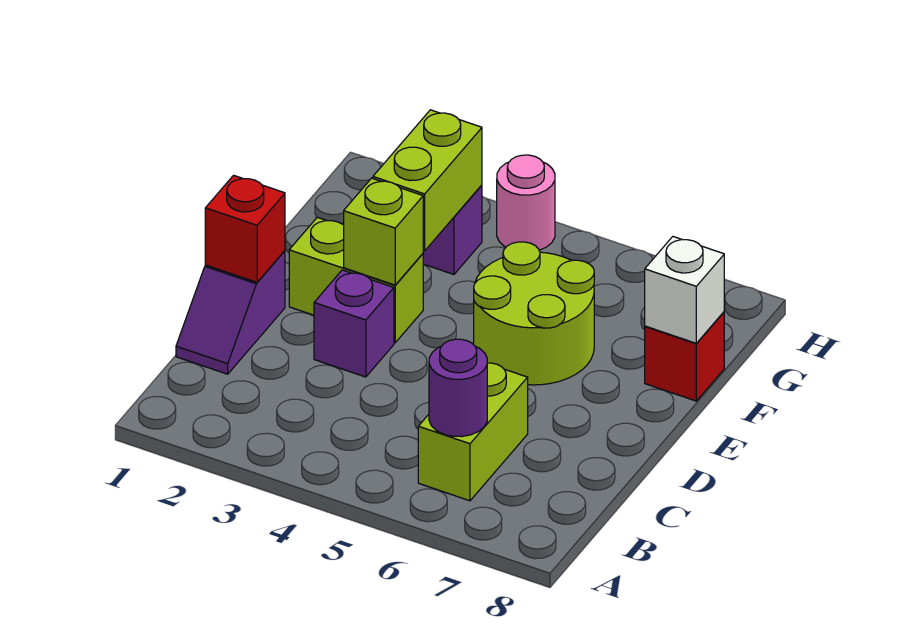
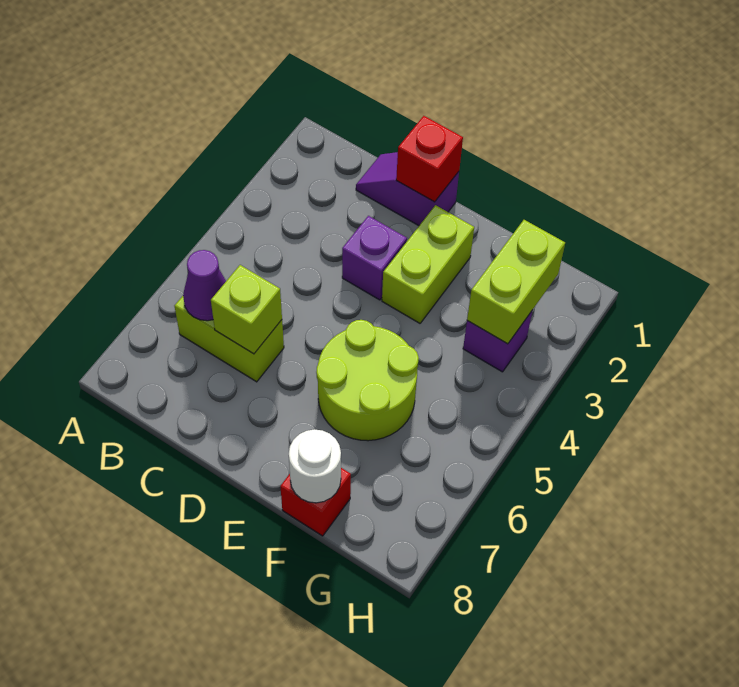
purple round brick B6 level 2 -> purple cone B6 level 2
lime brick E3 level 2 -> lime brick C6 level 2
lime brick F3:G3 level 2 -> lime brick G2:G3 level 2
white brick F8 level 2 -> white round brick F8 level 2
pink round brick H4 level 1 -> none

